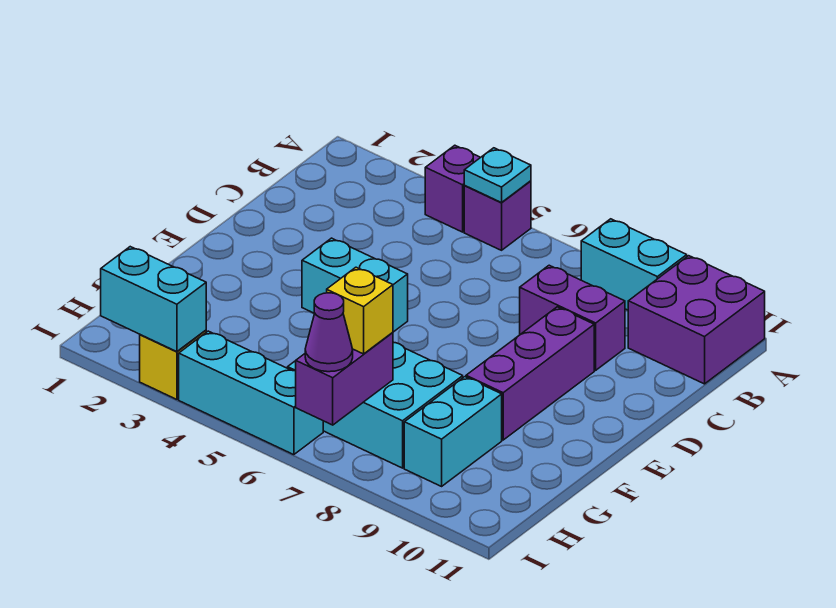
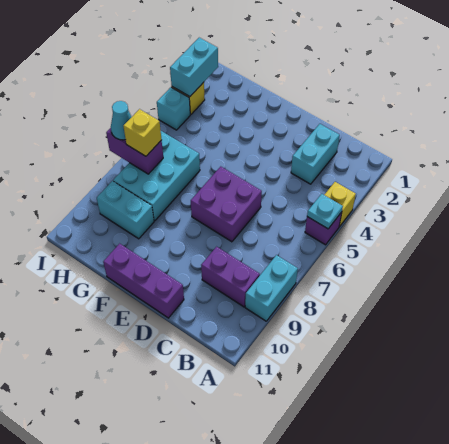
purple brick A4 level 1 -> yellow brick A4 level 1
purple brick A10:B11 level 1 -> purple brick D6:E7 level 1
purple brick C8:C9 level 1 -> purple brick B9:C9 level 1
purple brick D9:F9 level 1 -> purple brick D11:F11 level 1
cyan brick E4:E5 level 1 -> cyan brick C2:C3 level 1
cyan brick I4:I6 level 1 -> cyan brick I4 level 1
purple cone I7 level 3 -> cyan cone I7 level 3

